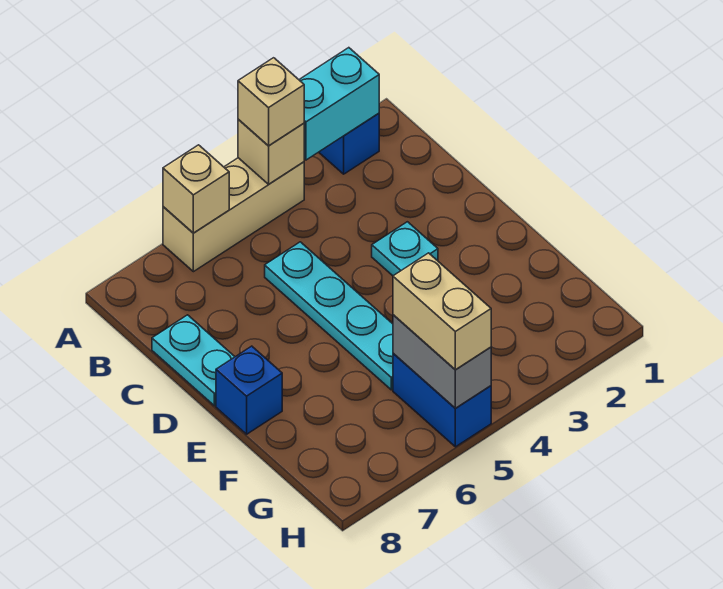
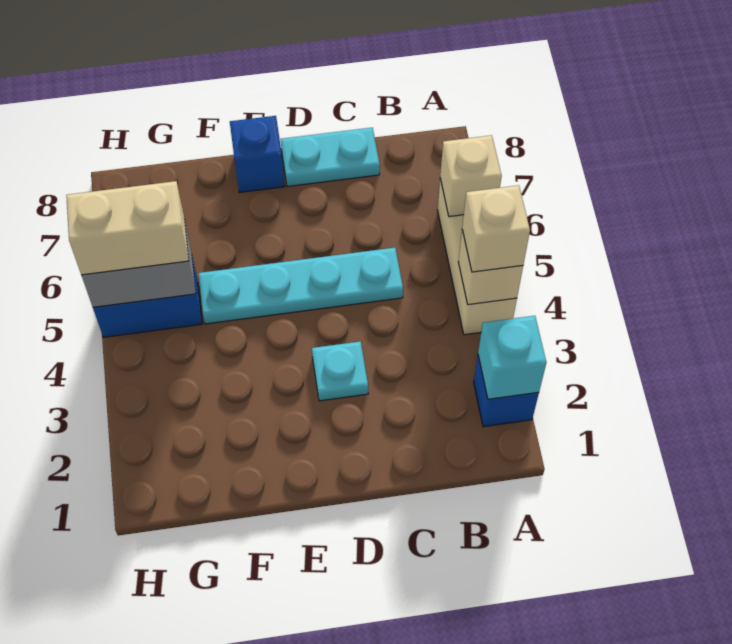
cyan brick A2:A3 level 2 -> cyan brick A2 level 2

